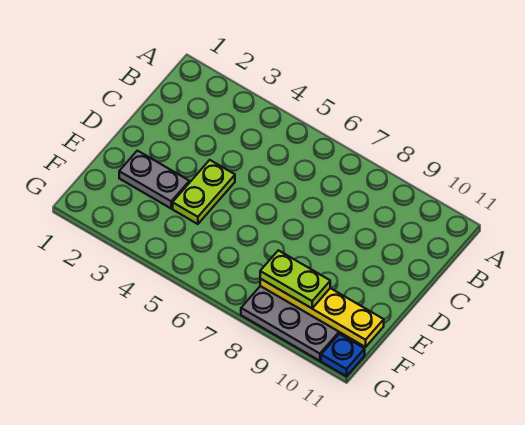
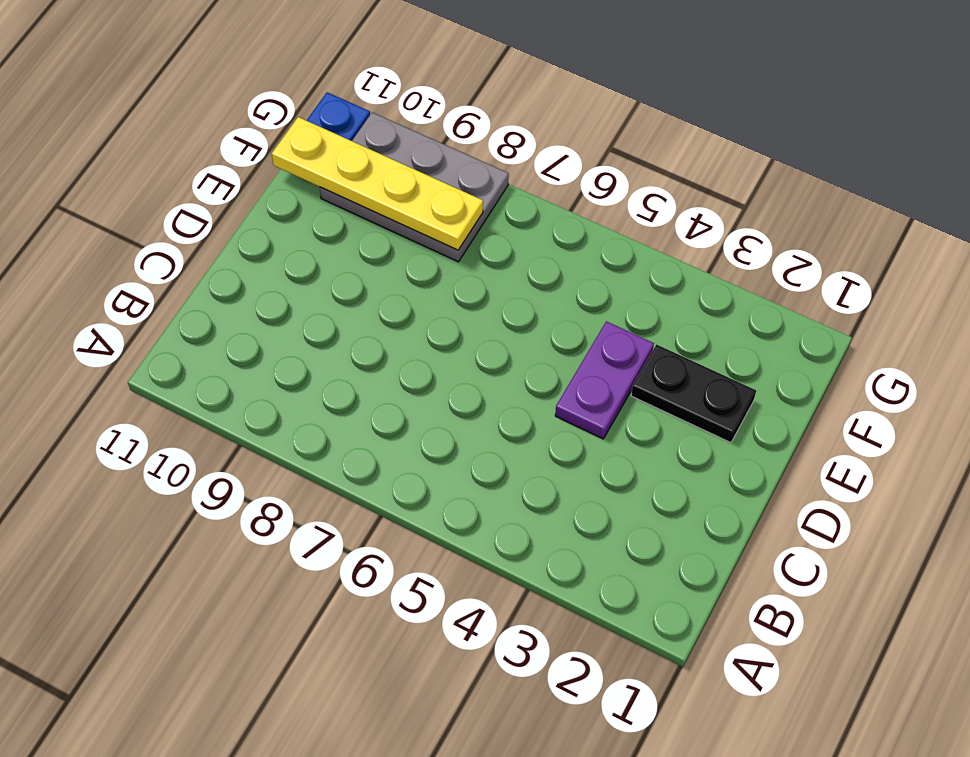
lime plate D4:E4 level 1 -> purple plate D4:E4 level 1
grey plate E2:E3 level 1 -> black plate E2:E3 level 1
lime plate F8:F9 level 3 -> none

